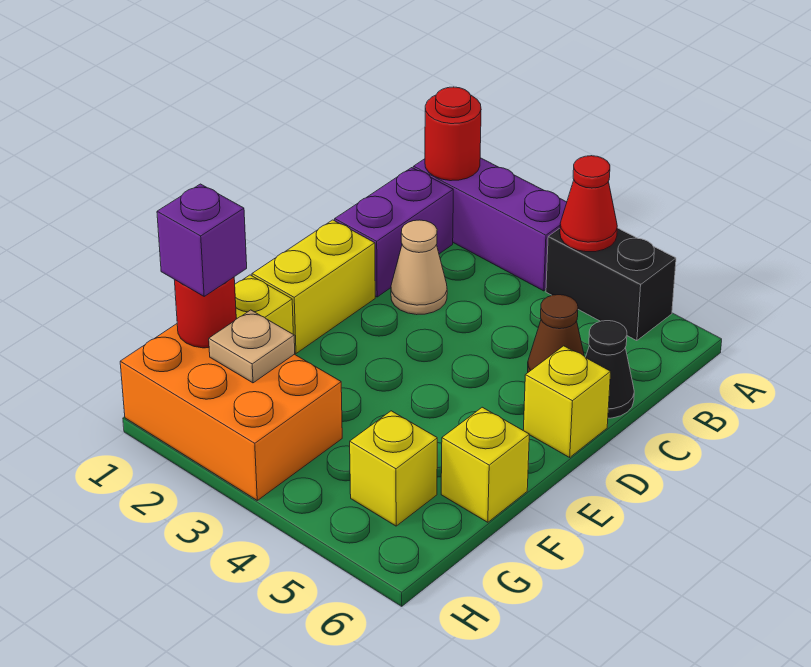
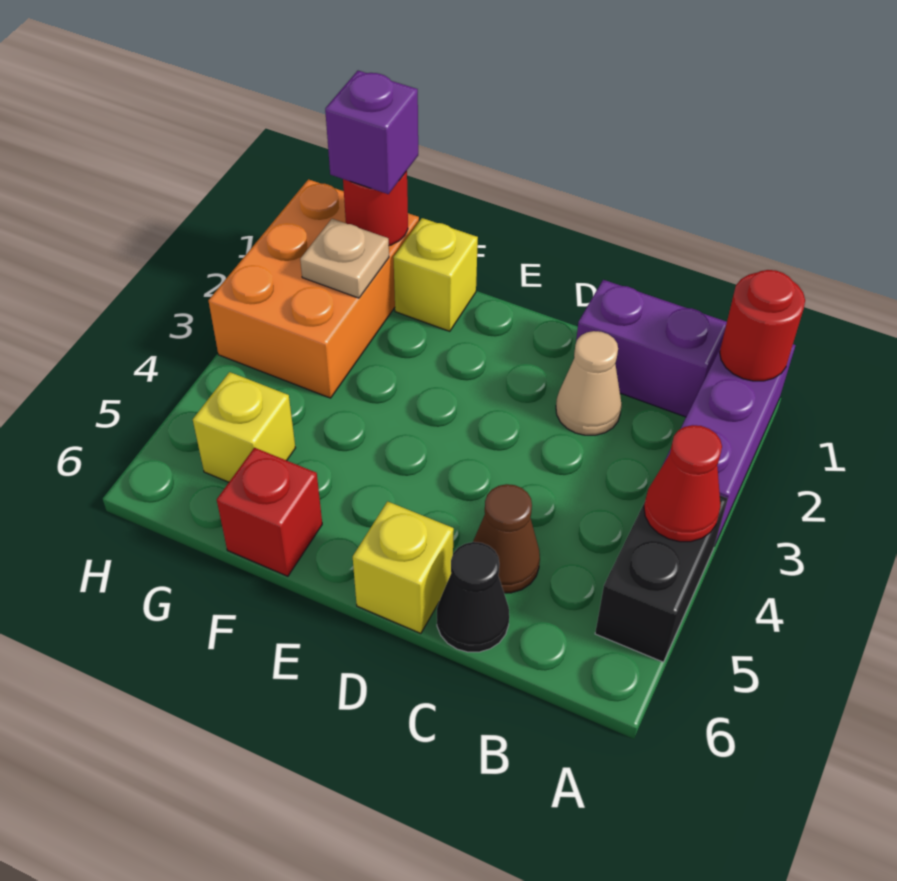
yellow brick D1:E1 level 1 -> none
yellow brick F6 level 1 -> red brick F6 level 1

